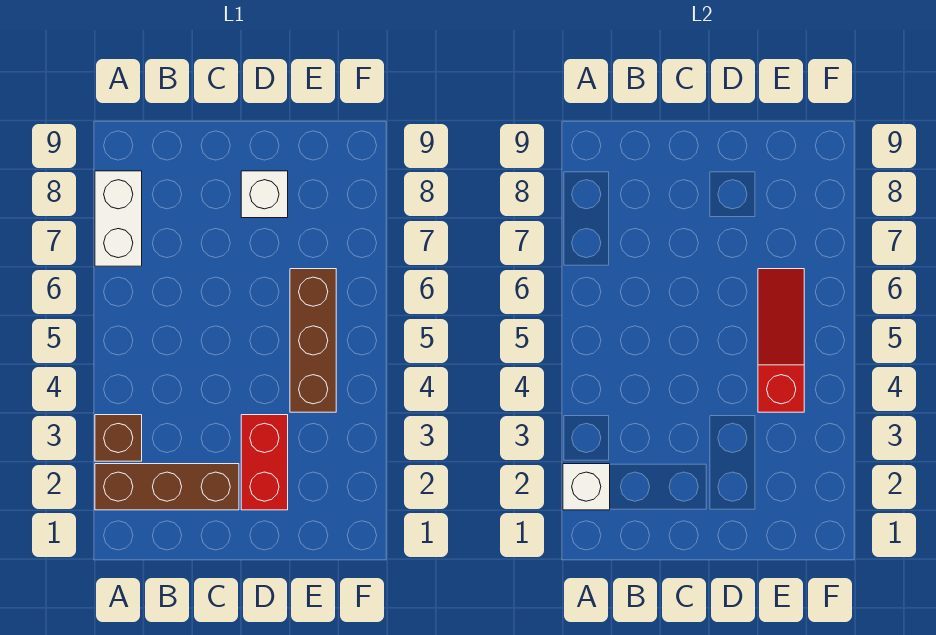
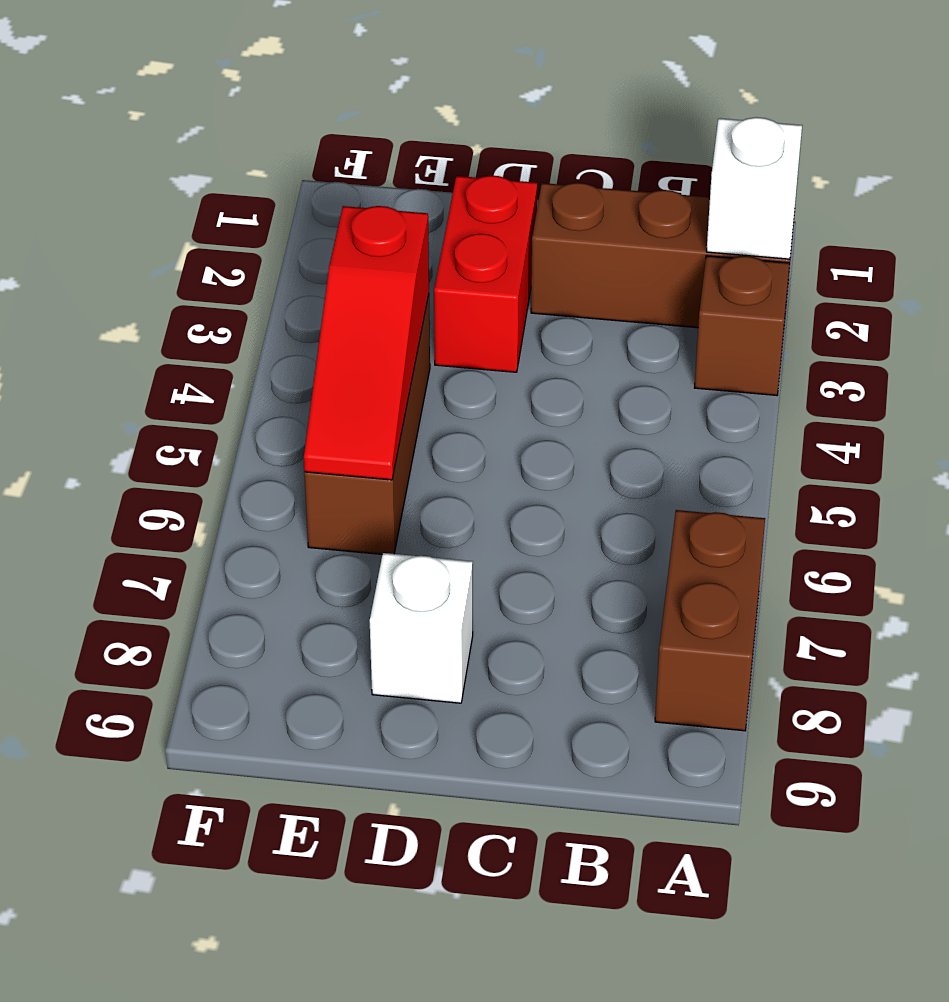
white brick A7:A8 level 1 -> brown brick A7:A8 level 1

